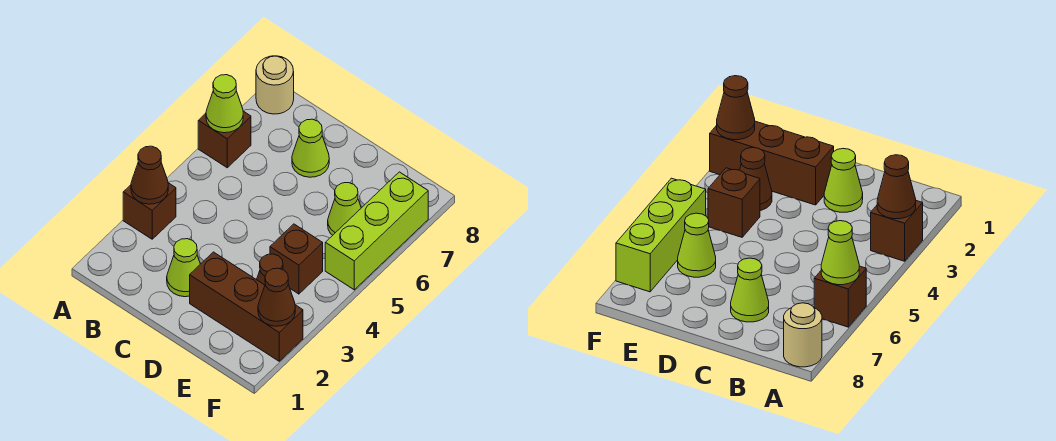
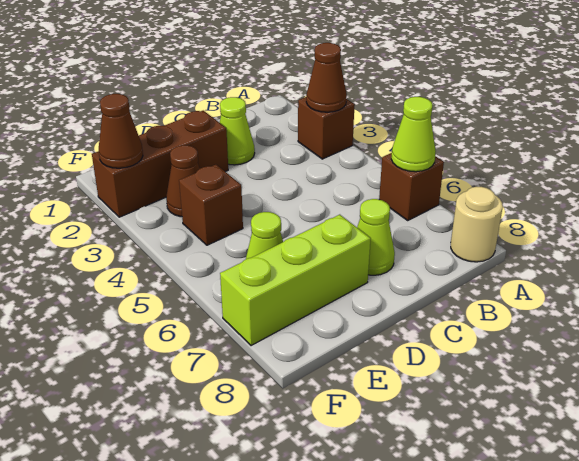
lime brick F5:F7 level 1 -> lime brick D7:F7 level 1

